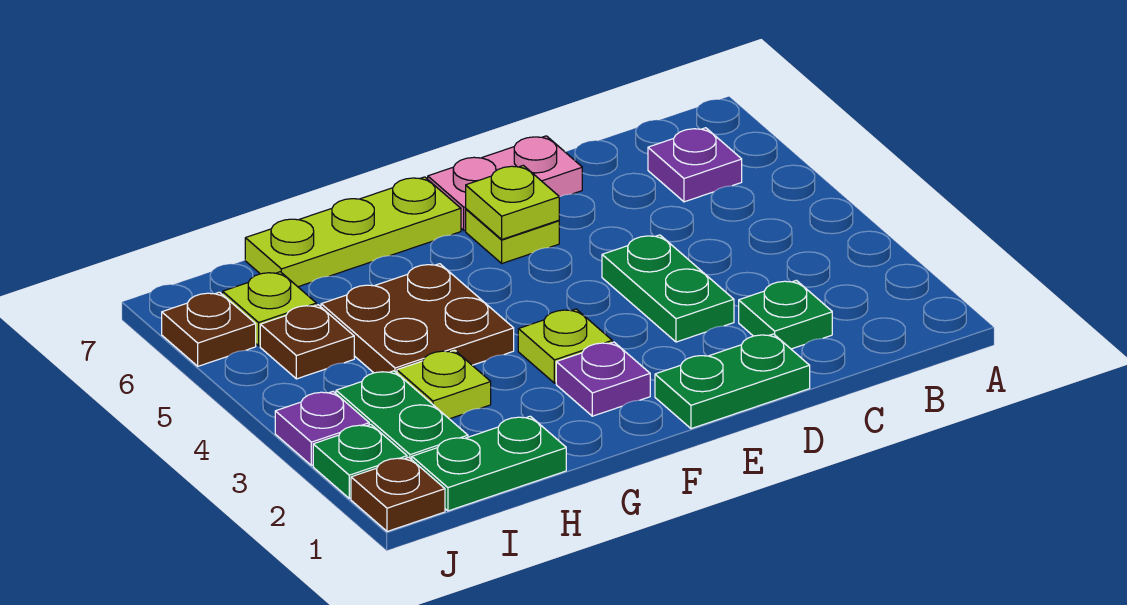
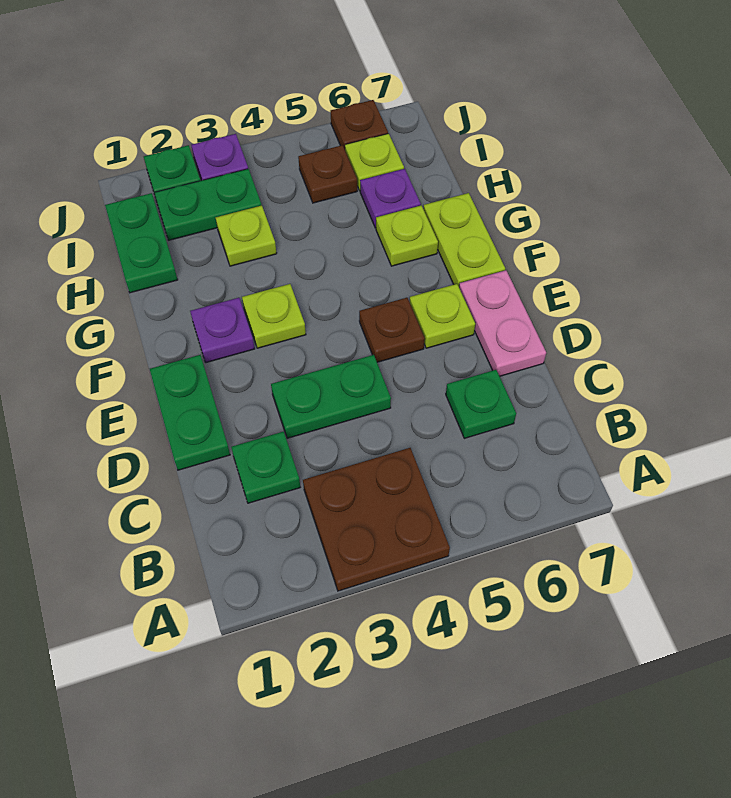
purple plate B6 level 1 -> purple plate H6 level 1
none -> green plate C6 level 1
lime plate E6 level 2 -> lime plate G6 level 1
lime plate F7:H7 level 1 -> lime plate F7:G7 level 1
brown plate G4:H5 level 1 -> brown plate A3:B4 level 1
brown plate J1 level 1 -> brown plate E5 level 1

